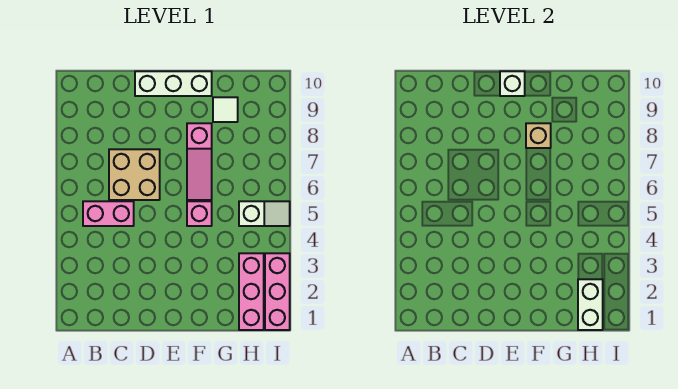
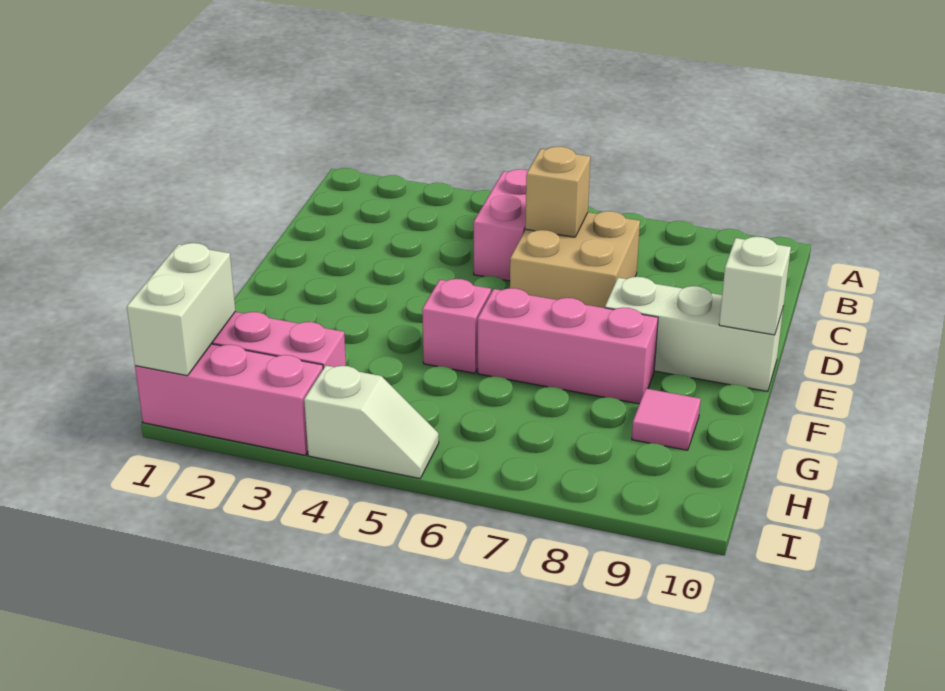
white brick D10:F10 level 1 -> white brick E8:E10 level 1
pink slope F6:F8 level 1 top 8 -> pink brick F6:F8 level 1
tan brick F8 level 2 -> tan brick C6 level 2
white tile G9 level 1 -> pink tile G9 level 1
white brick H1:H2 level 2 -> white brick H1:I1 level 2
white slope H5:I5 level 1 top H -> white slope I4:I5 level 1 top 4

